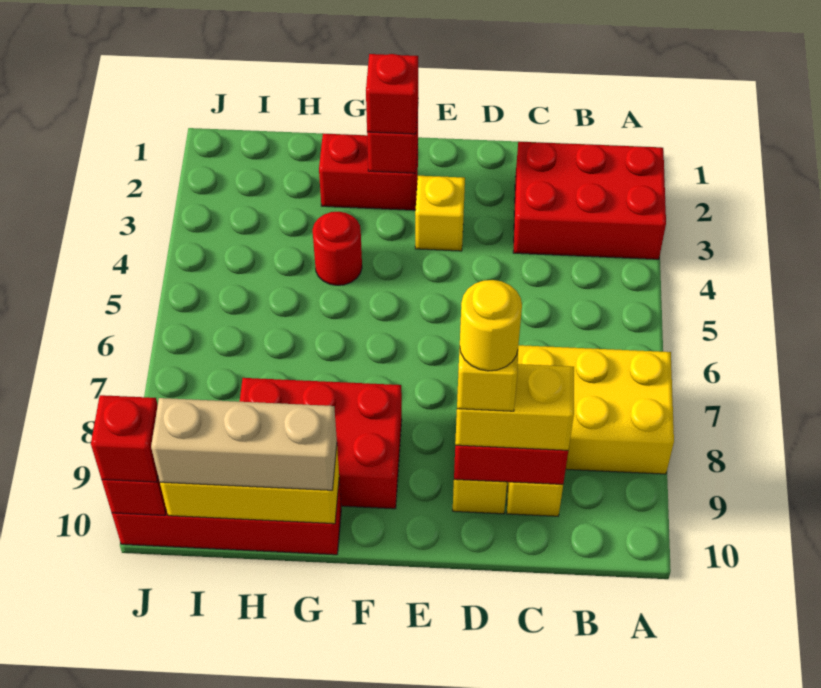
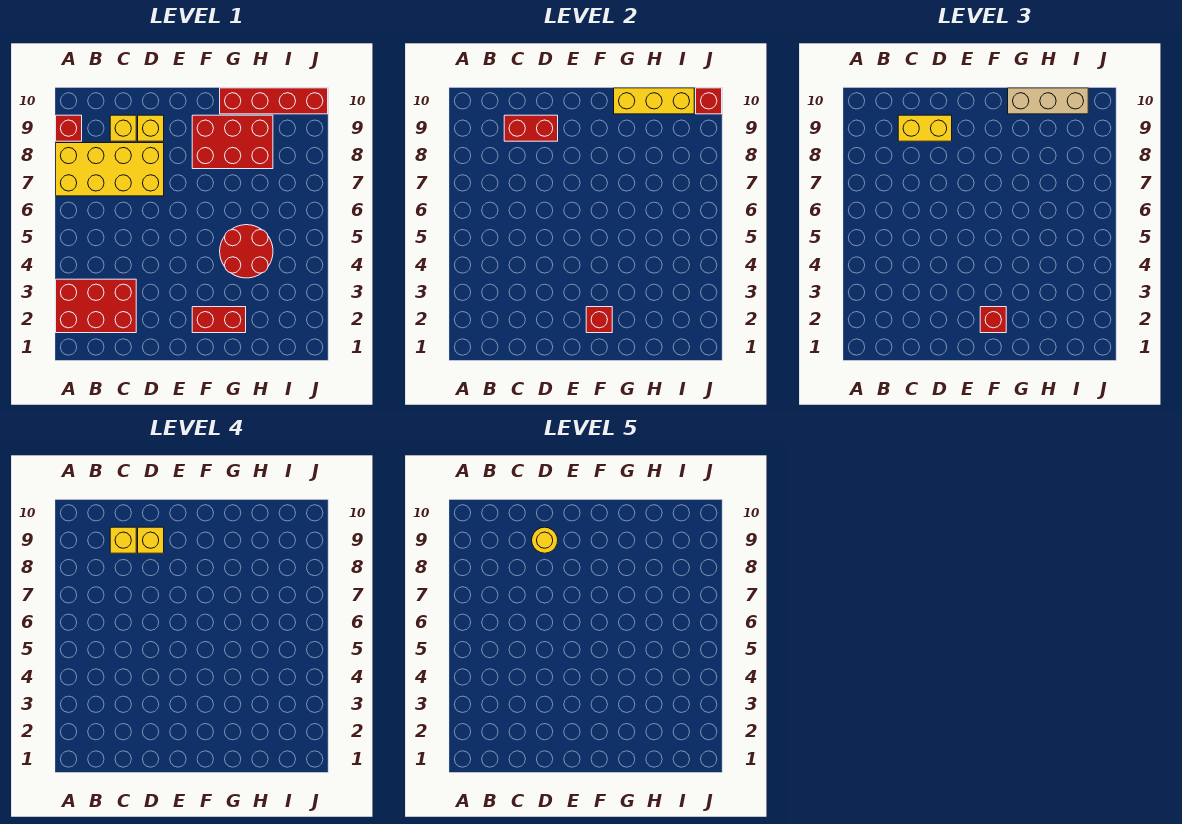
yellow brick E3 level 1 -> yellow brick C9 level 4
red round brick G4 level 1 -> red round brick G4:H5 level 1
red brick J10 level 3 -> red brick A9 level 1

